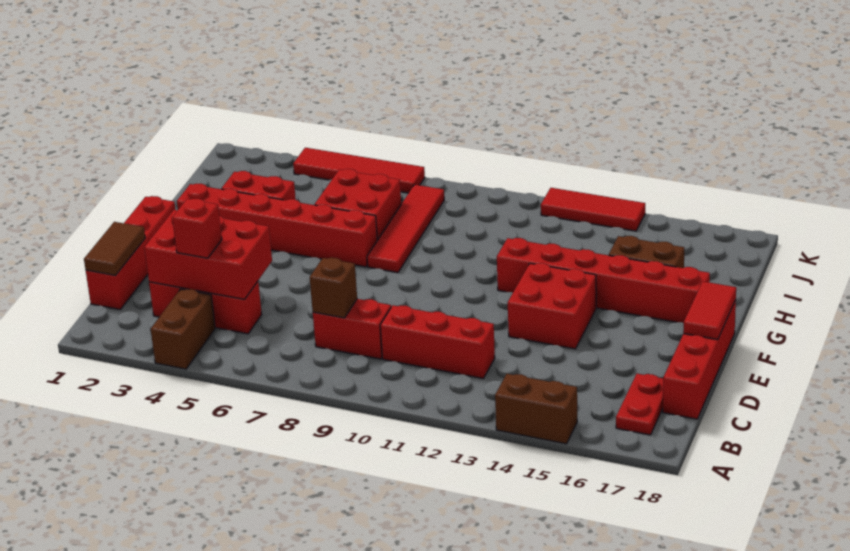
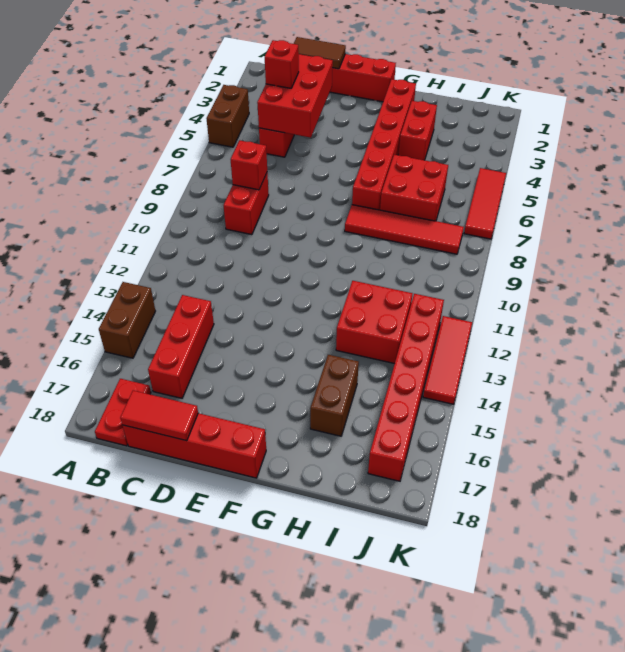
brown brick A4:B4 level 1 -> brown brick A4:A5 level 1
red plate B17:C17 level 1 -> red plate B17:B18 level 1
brown brick C8 level 2 -> red brick C8 level 2
red brick C10:C12 level 1 -> red brick C14:C16 level 1
red brick E13:F14 level 1 -> red brick H12:I13 level 1
red tile E18:F18 level 2 -> red tile C18:D18 level 2
red brick G12:G17 level 1 -> red brick J12:J17 level 1
red tile K4:K7 level 1 -> red tile K5:K7 level 1

